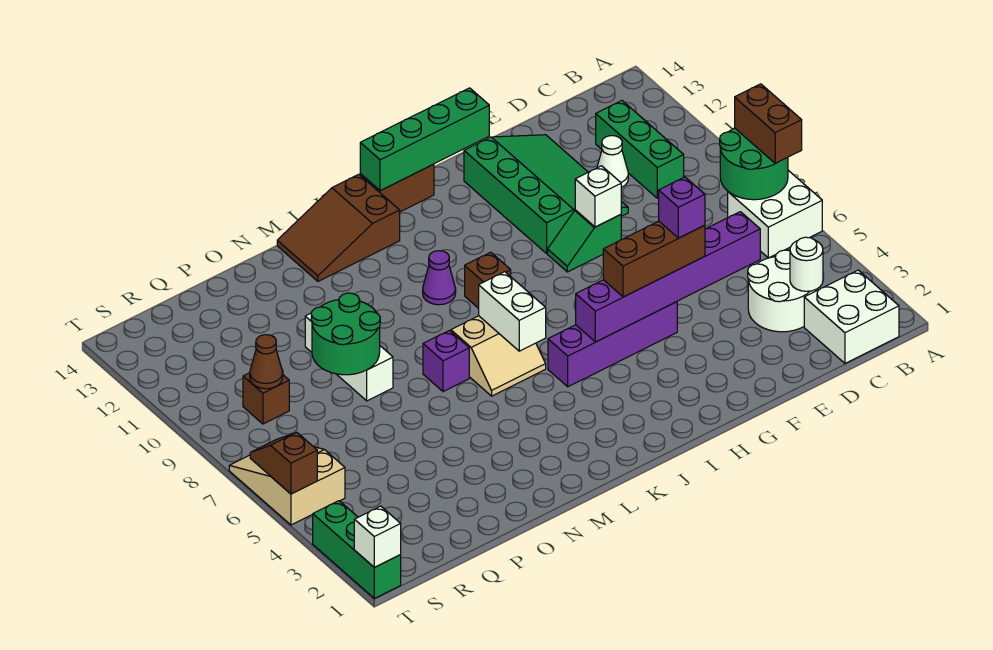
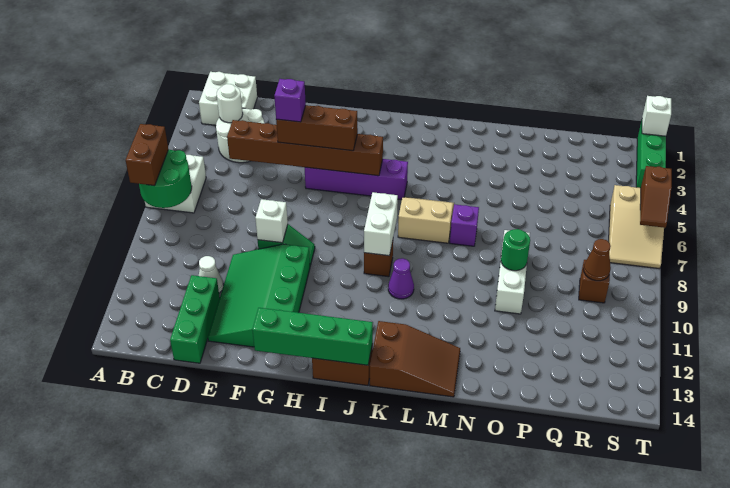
green brick C10:C12 level 1 -> green brick D12:D14 level 1
purple brick D5:I5 level 2 -> brown brick D5:I5 level 2
white brick K6:K7 level 2 -> white brick J8:J9 level 2
green round brick O8:P9 level 2 -> green round brick O9 level 2

